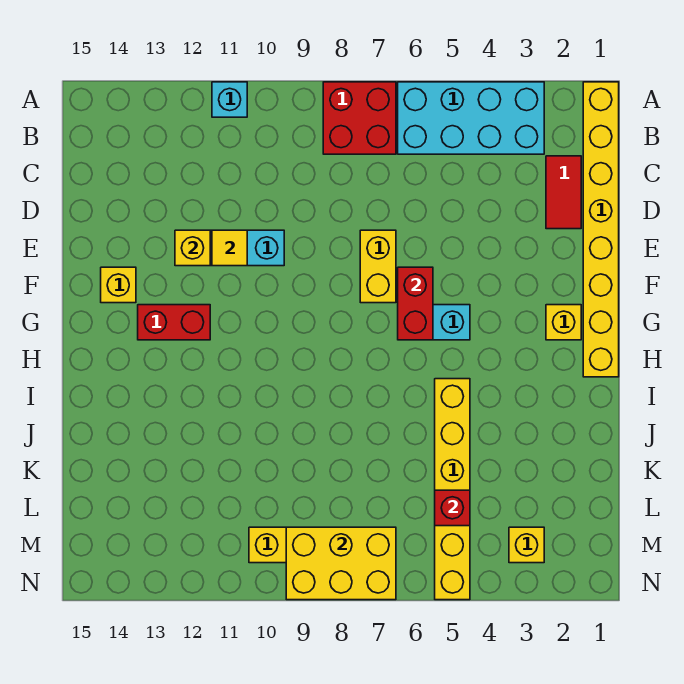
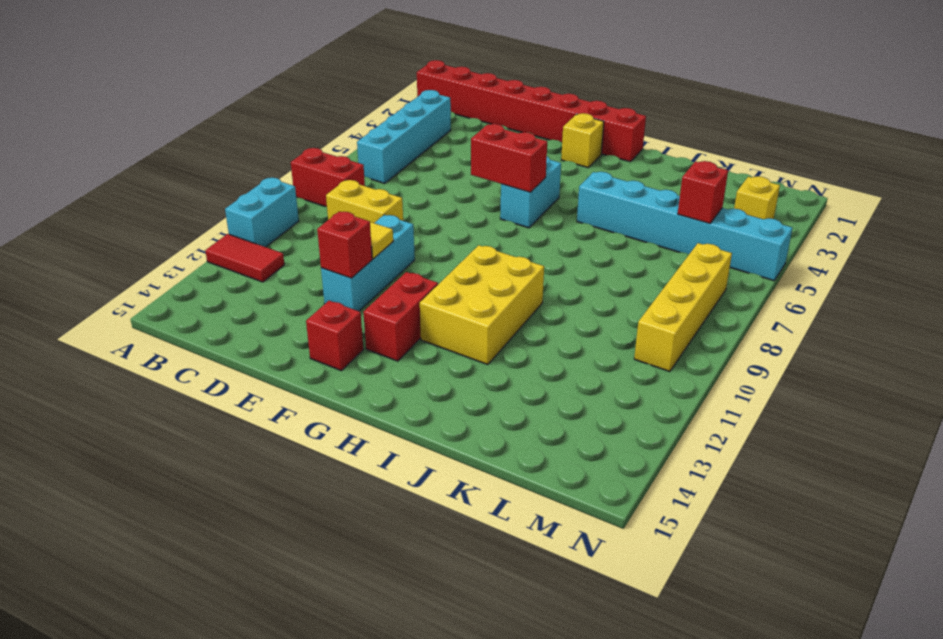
yellow brick A1:H1 level 1 -> red brick A1:H1 level 1
cyan brick A3:B6 level 1 -> cyan brick B3:B6 level 1
red brick A7:B8 level 1 -> red brick A8:B8 level 1
cyan brick A11 level 1 -> cyan brick A10:A11 level 1
red tile C2:D2 level 1 -> red tile A12:B12 level 1
yellow brick E7:F7 level 1 -> yellow brick C9:D9 level 1
yellow brick E12 level 2 -> red brick E12 level 2
yellow brick F14 level 1 -> red brick F14 level 1
yellow brick I5:N5 level 1 -> cyan brick I5:N5 level 1
yellow brick M7:N9 level 2 -> yellow brick H10:I12 level 1

